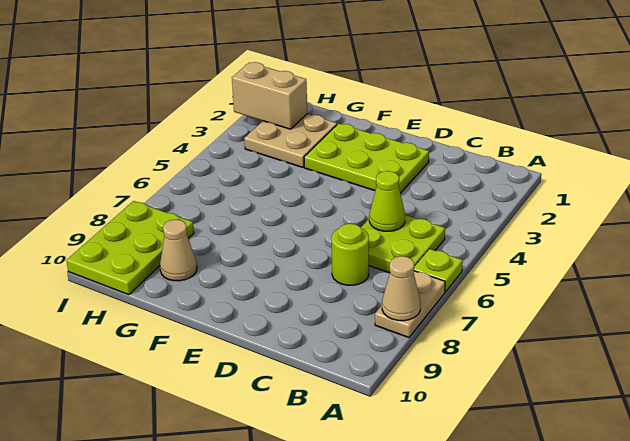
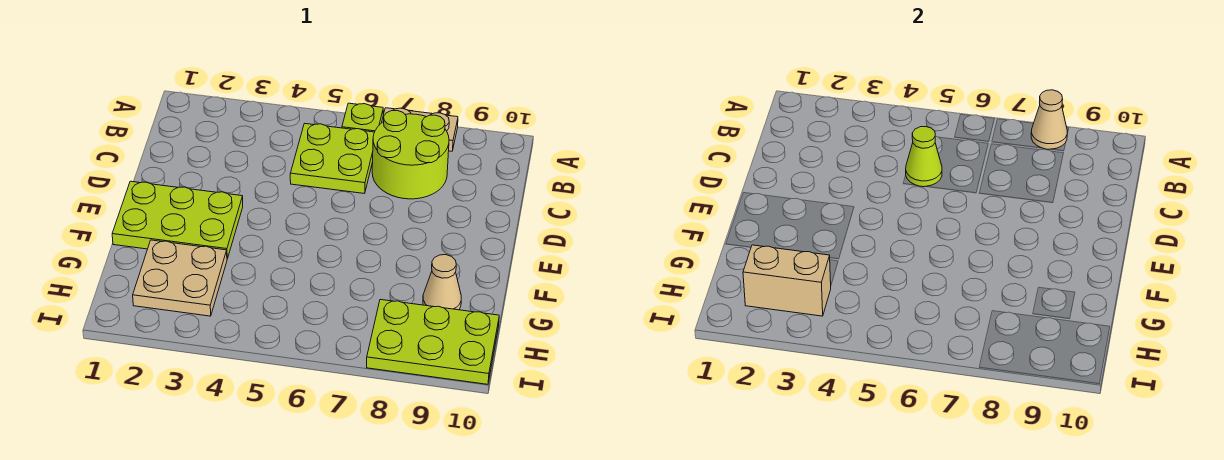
lime round brick C7 level 1 -> lime round brick B7:C8 level 1
lime plate D2:F3 level 1 -> lime plate E1:F3 level 1
tan brick H2:I2 level 2 -> tan brick H2:H3 level 2

